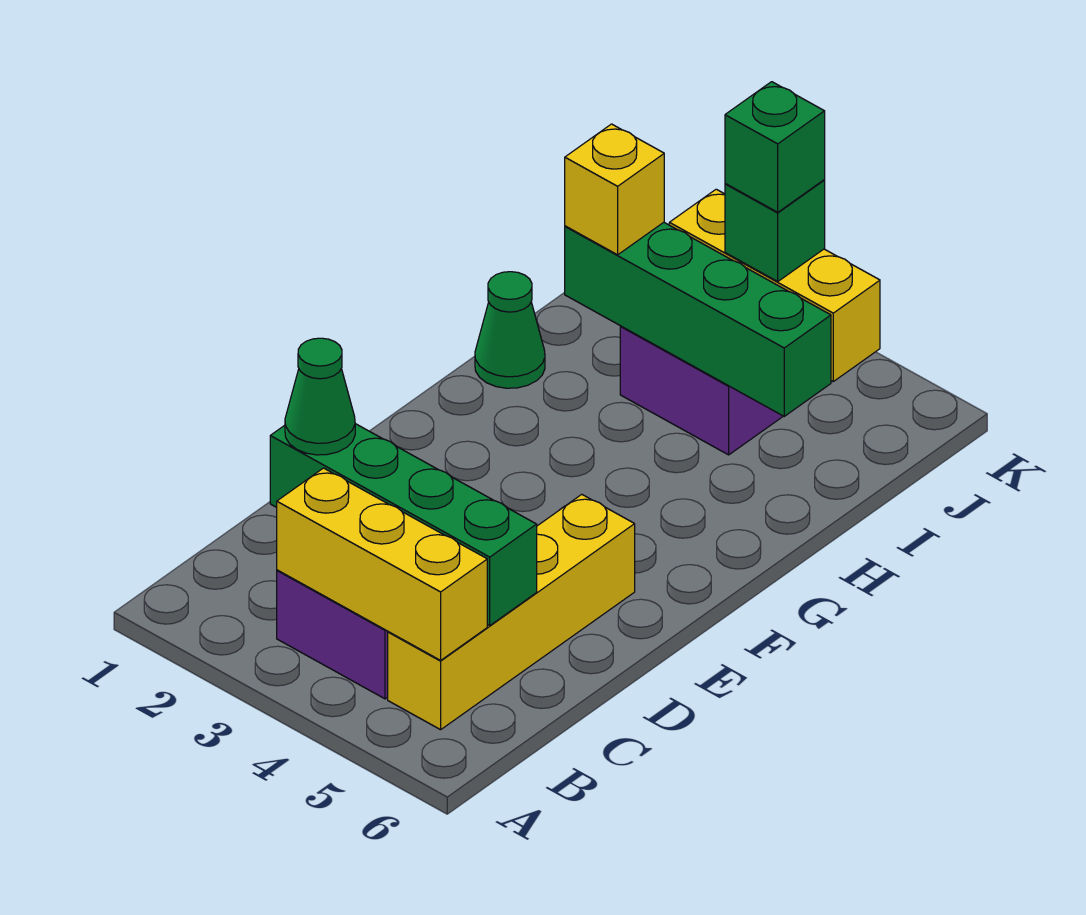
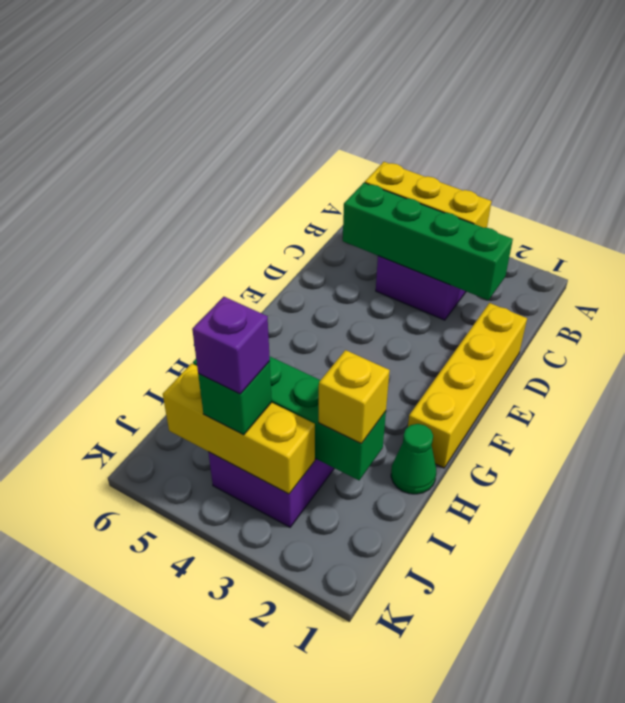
yellow brick B5:E5 level 1 -> yellow brick D1:G1 level 1
green cone C2 level 3 -> none
green brick J4 level 4 -> purple brick J4 level 4

